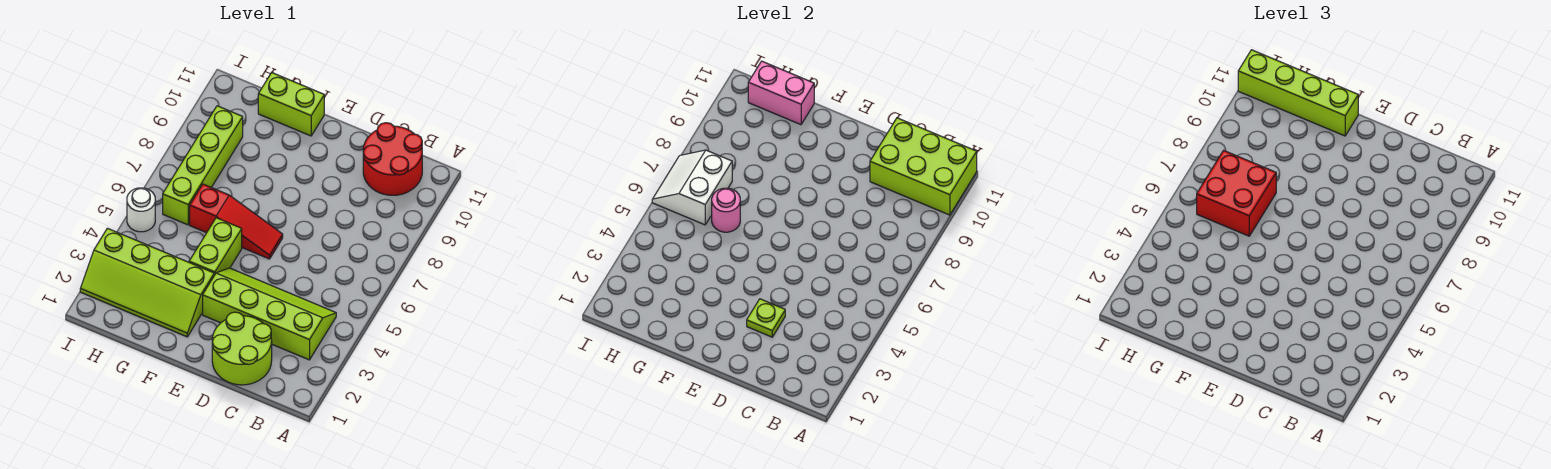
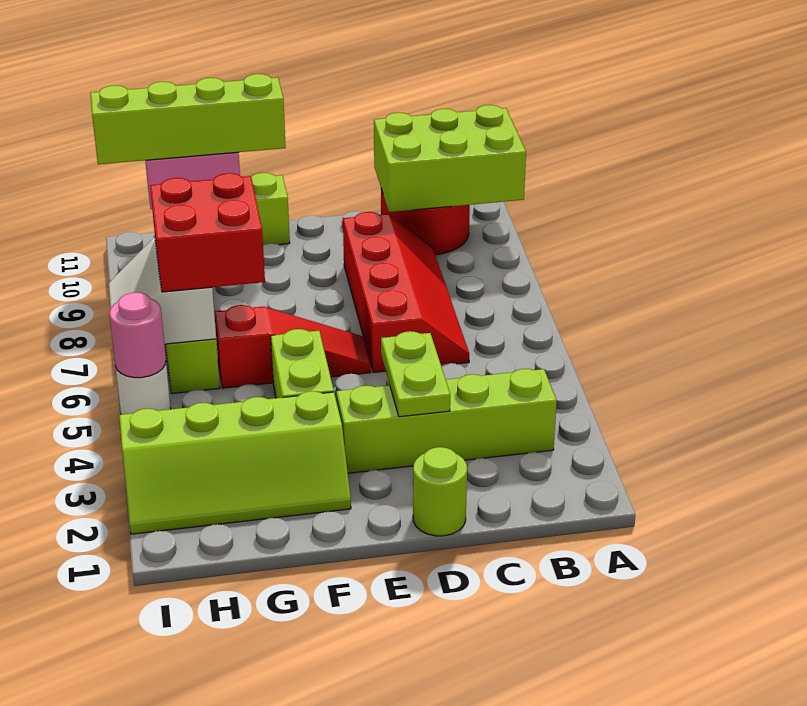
lime round brick C1:D2 level 1 -> lime round brick D1 level 1
none -> red slope C6:D9 level 1 top D
lime plate D3 level 2 -> lime plate D3:D4 level 2
pink round brick G6 level 2 -> pink round brick I5 level 2

